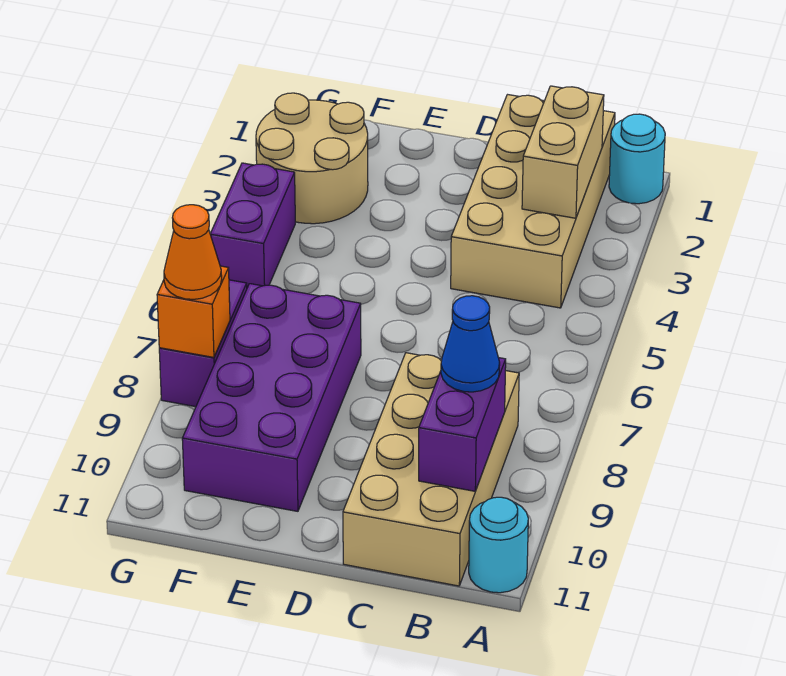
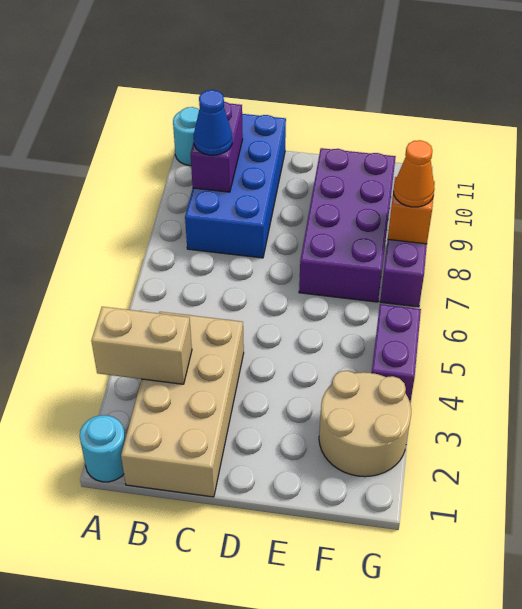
tan brick B2:B3 level 2 -> tan brick A3:B3 level 2
tan brick B8:C11 level 1 -> blue brick B8:C11 level 1

